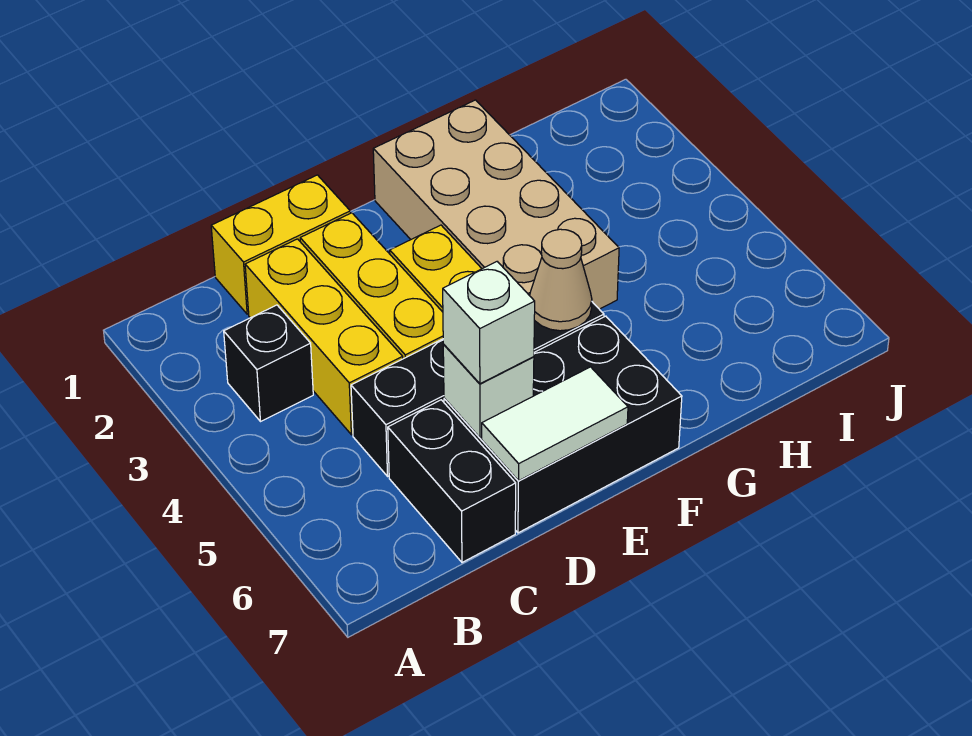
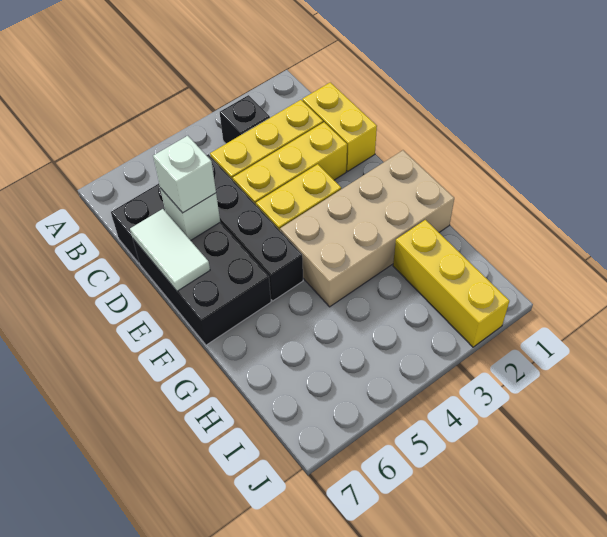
tan cone F5 level 2 -> none
none -> yellow brick H2:J2 level 1

